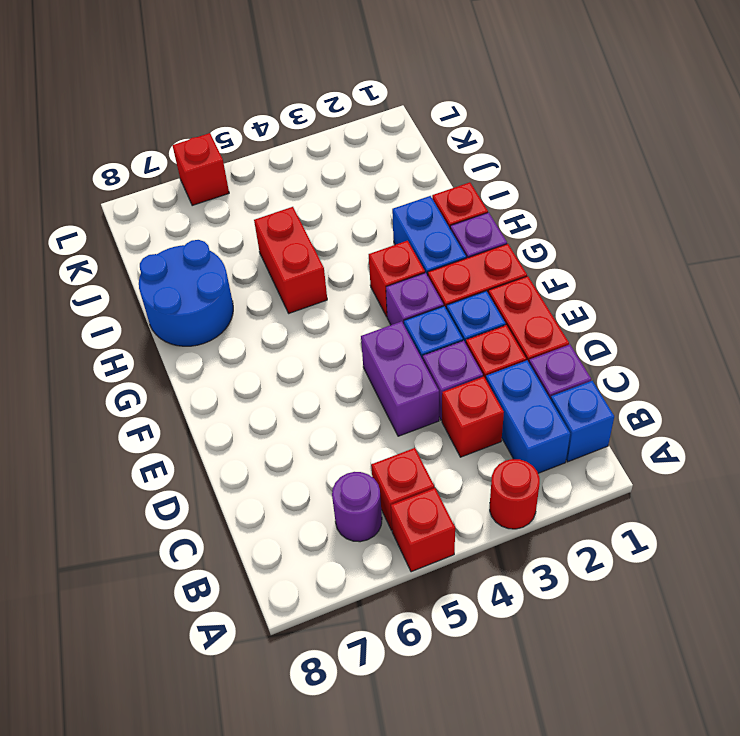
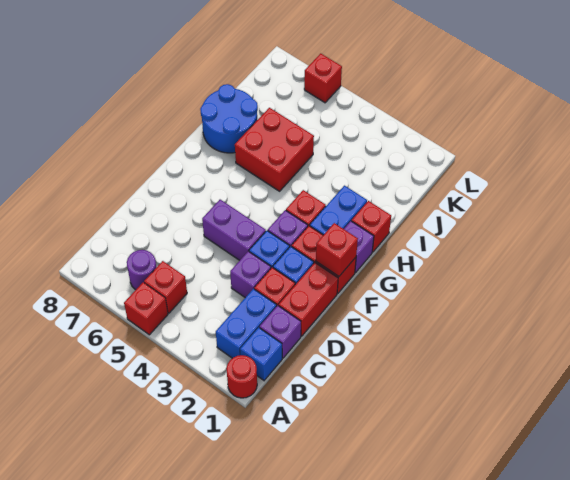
red round brick A3 level 1 -> red round brick A1 level 1
red brick C3 level 1 -> red brick F1 level 2
purple brick D4:E4 level 1 -> purple brick E4:E5 level 1
red brick H5:I5 level 1 -> red brick H5:I6 level 1

